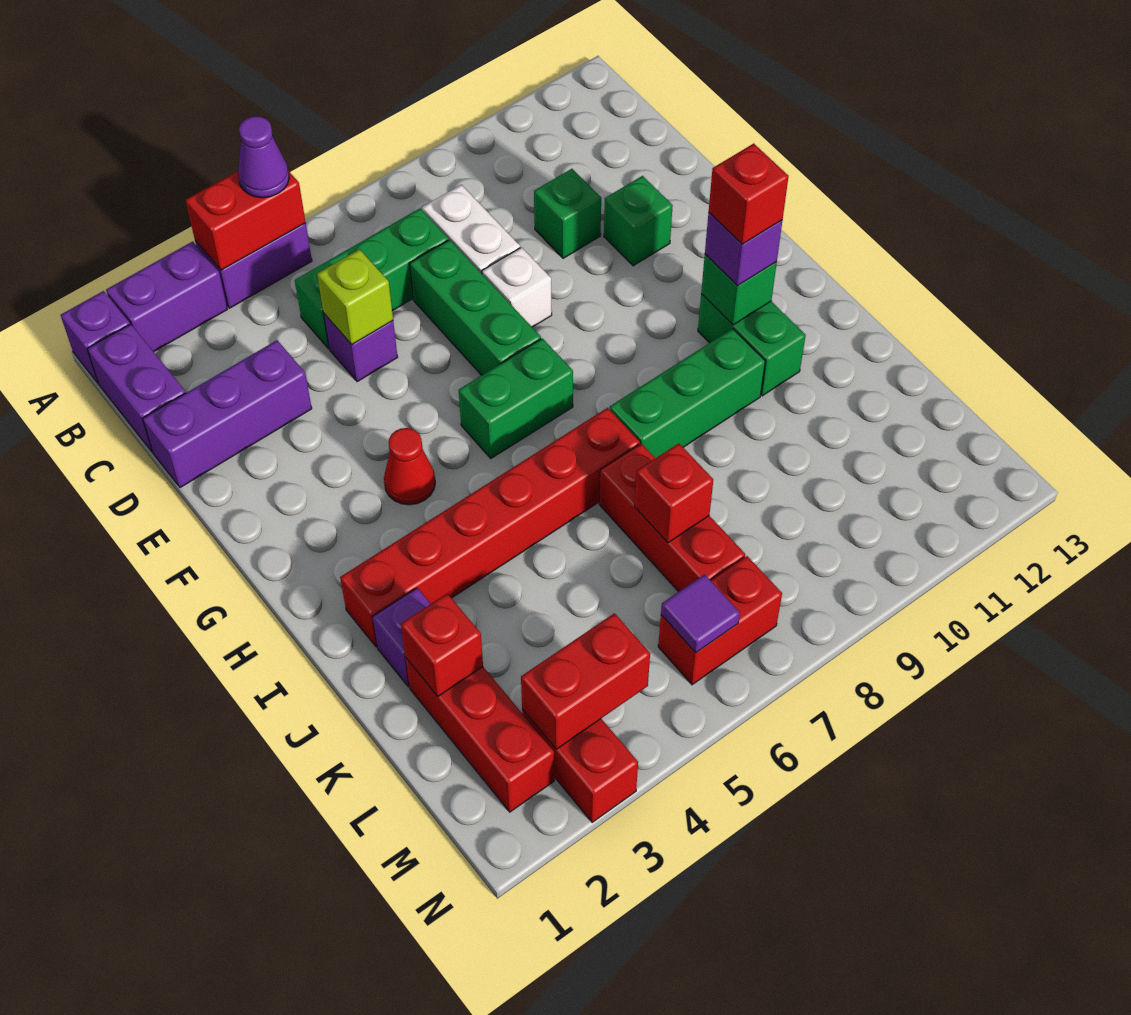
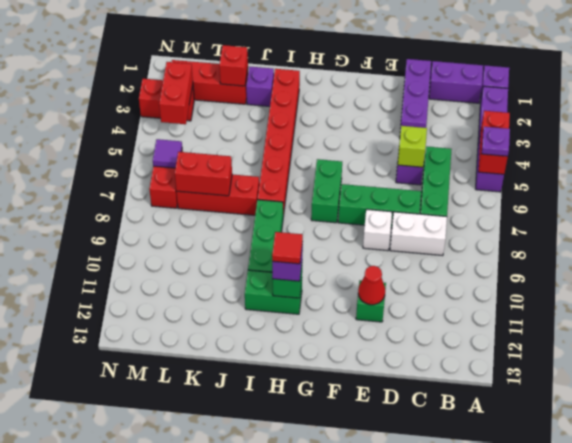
purple cone A5 level 3 -> purple plate A5 level 3
green brick D10 level 1 -> none
red cone G4 level 1 -> red cone E11 level 2
red brick H11 level 4 -> red tile H11 level 4
red brick K7 level 2 -> red brick K7:L7 level 2

